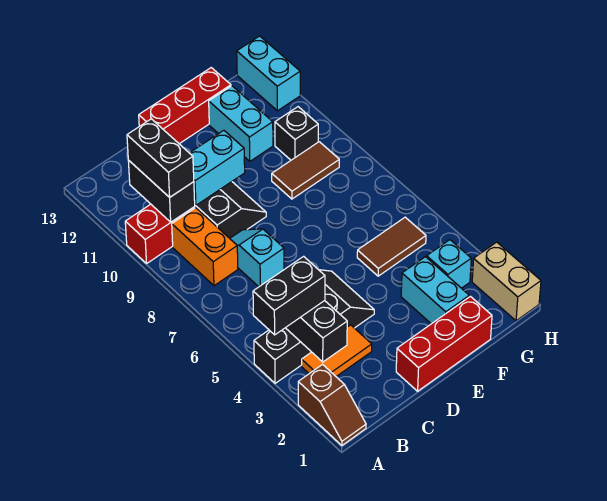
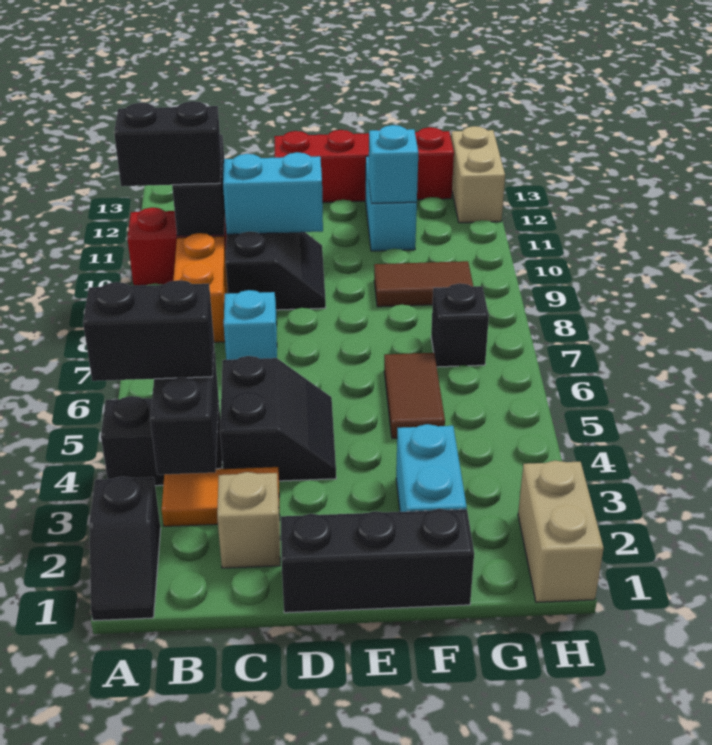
brown slope A1:A2 level 1 top 2 -> black slope A1:A2 level 1 top 2
black brick B10:B11 level 3 -> black brick A10:B10 level 3
none -> tan brick C2 level 1
red brick D1:F1 level 1 -> black brick D1:F1 level 1
red brick D13:F13 level 1 -> red brick D13:G13 level 1
brown tile F5:G5 level 1 -> brown tile F5:F6 level 1
cyan brick G3 level 1 -> cyan brick F11 level 2
black brick G10 level 1 -> black brick G7 level 1
cyan brick H12:H13 level 1 -> tan brick H12:H13 level 1

